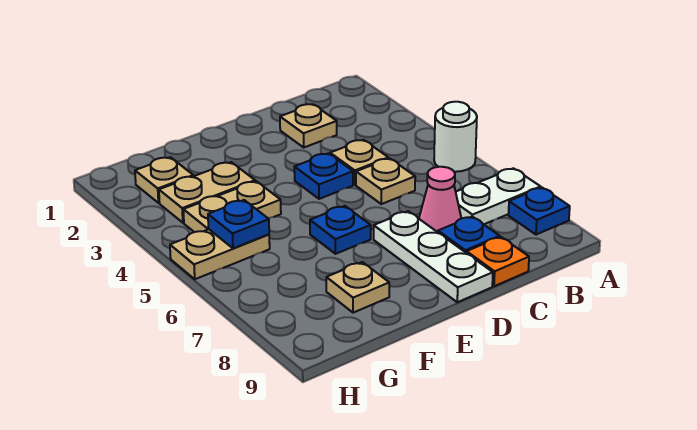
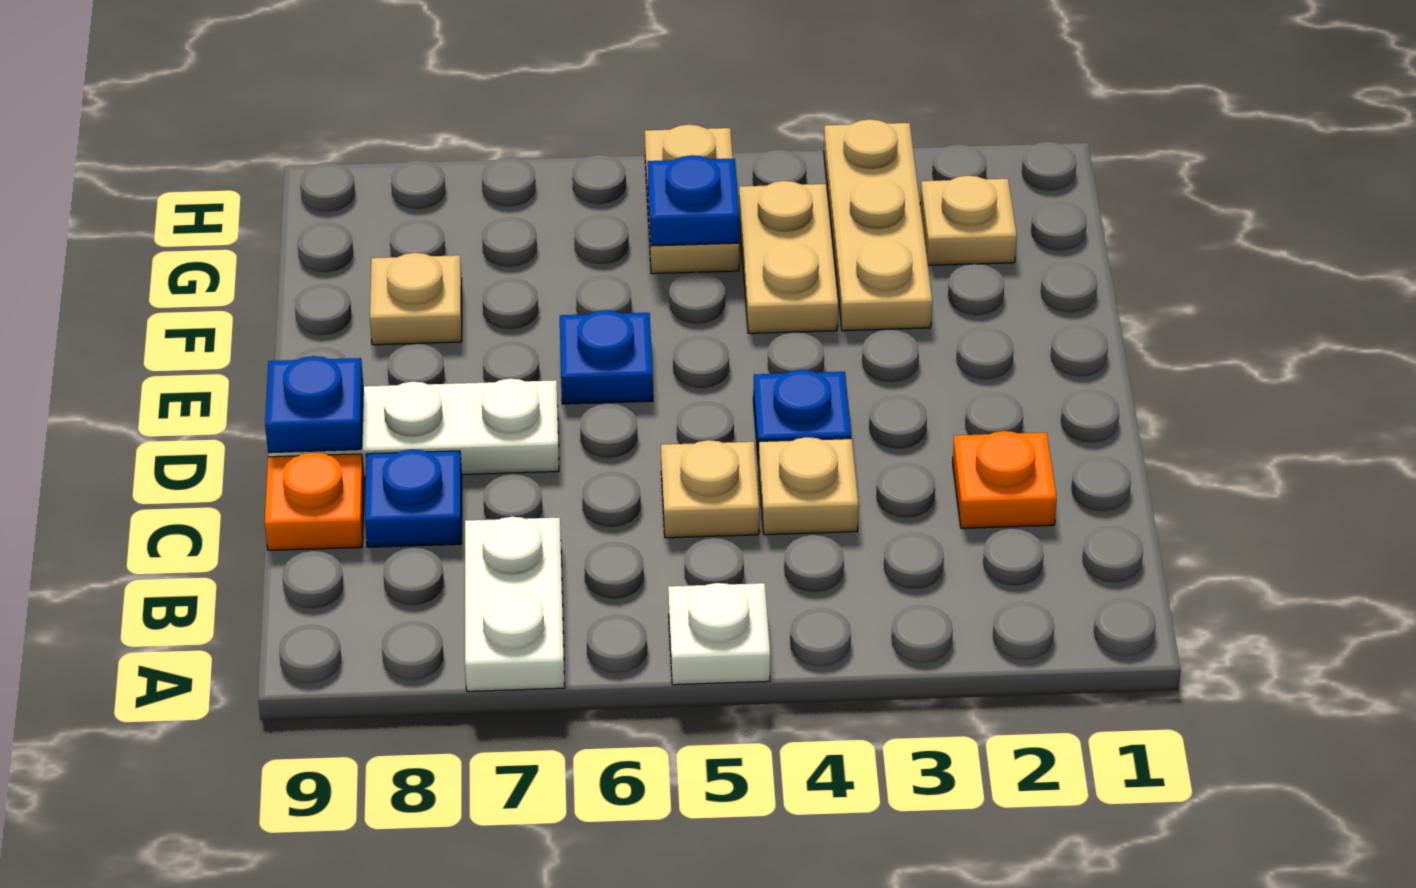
white round brick A5 level 1 -> white plate A5 level 1
blue plate A8 level 1 -> blue plate D9 level 2
tan plate C2 level 1 -> orange plate C2 level 1
pink cone C7 level 1 -> none
tan plate F3:G3 level 1 -> tan plate F3:H3 level 1

